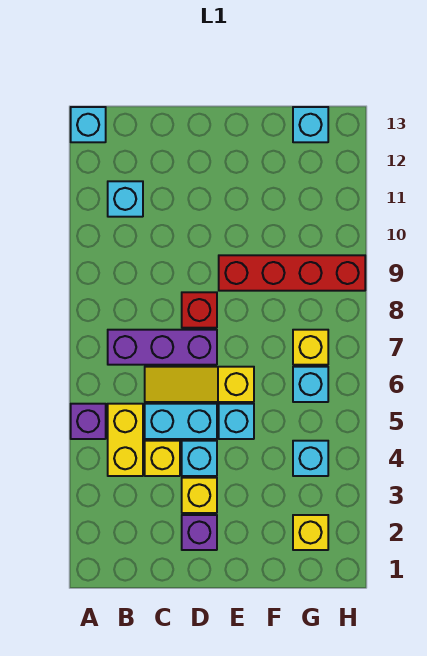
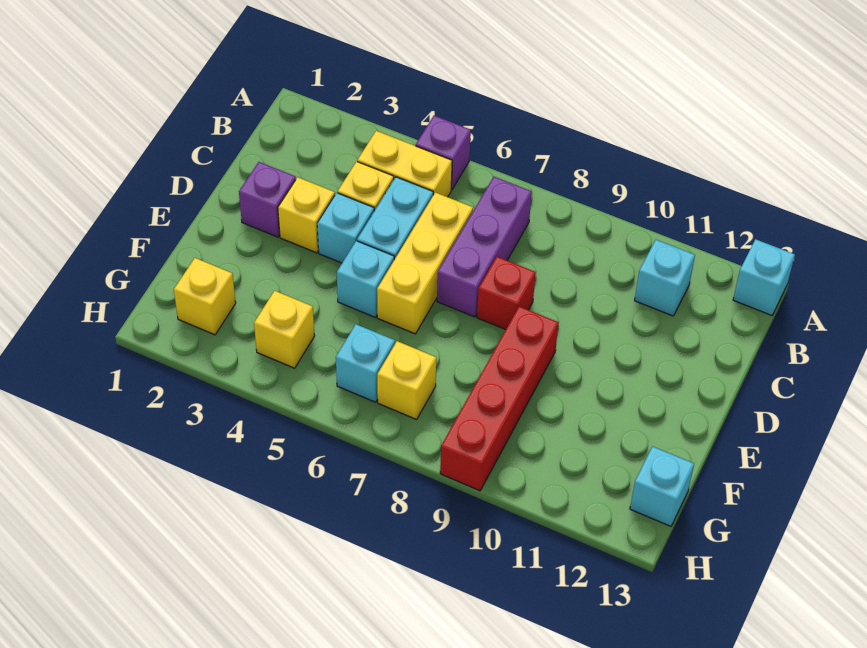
yellow slope C6:E6 level 1 top E -> yellow brick C6:E6 level 1
cyan brick G4 level 1 -> yellow brick G4 level 1

